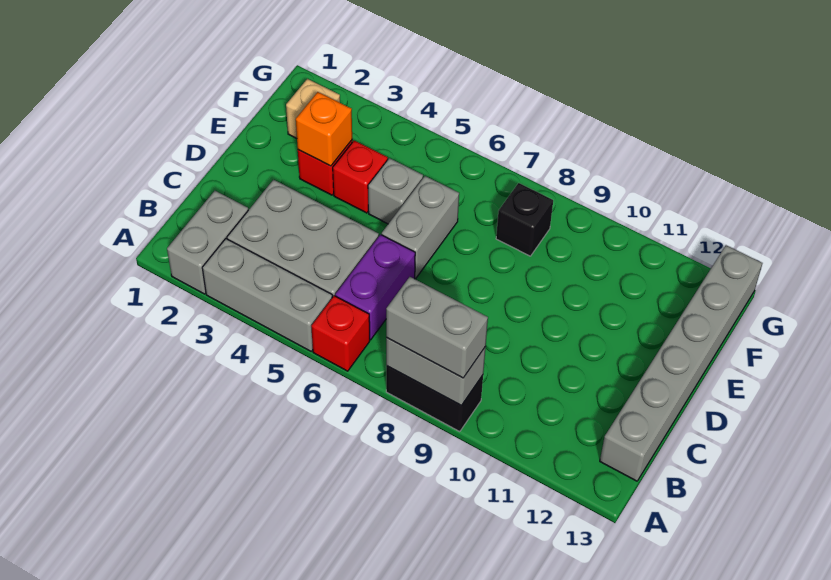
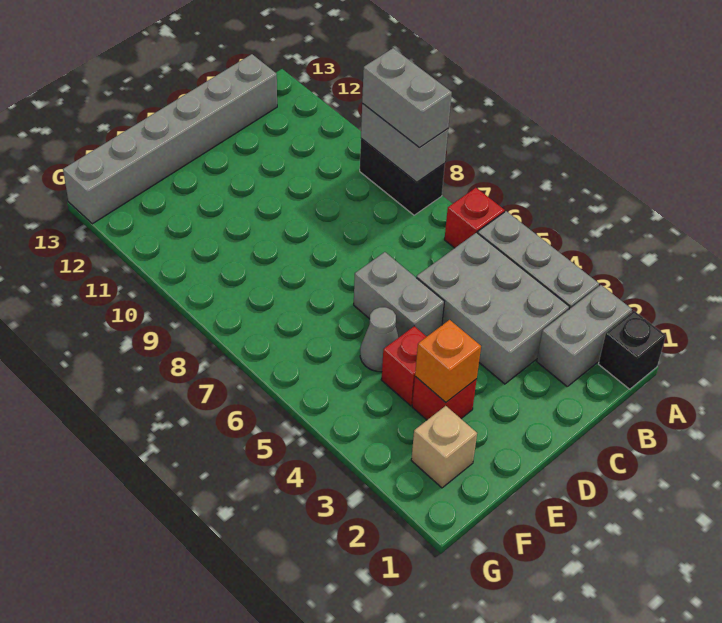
purple brick B6:C6 level 1 -> none
grey brick D6:E6 level 1 -> grey brick D5:D6 level 1
grey brick E5 level 1 -> grey cone E5 level 1
black brick F8 level 1 -> black brick A1 level 1

